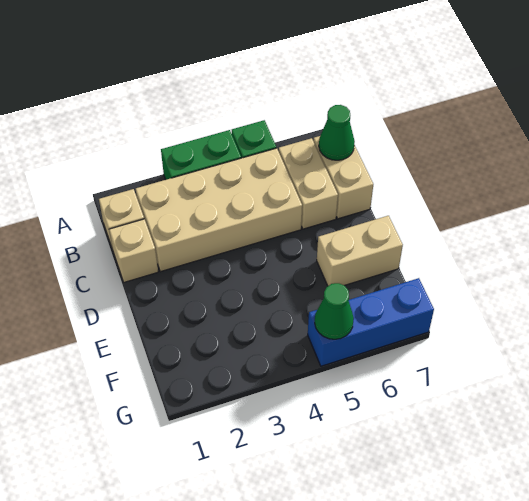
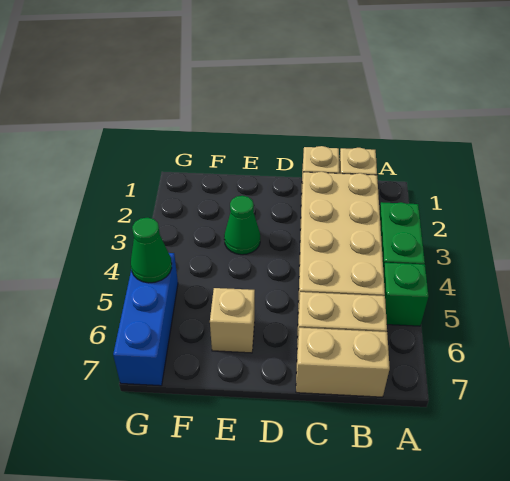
green cone B7 level 2 -> green cone E3 level 1
tan brick E6:E7 level 1 -> tan brick E6 level 1

